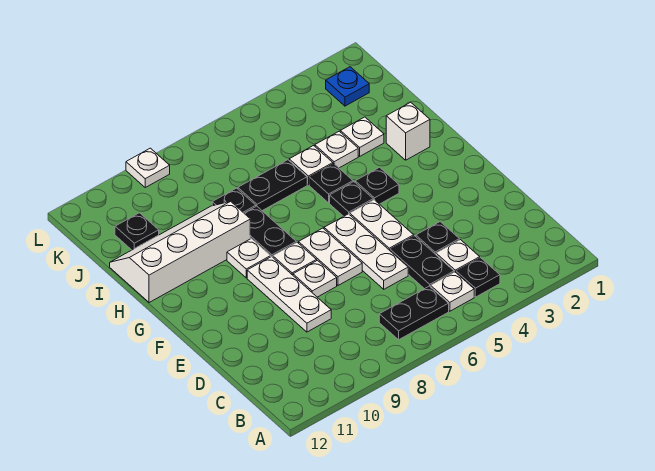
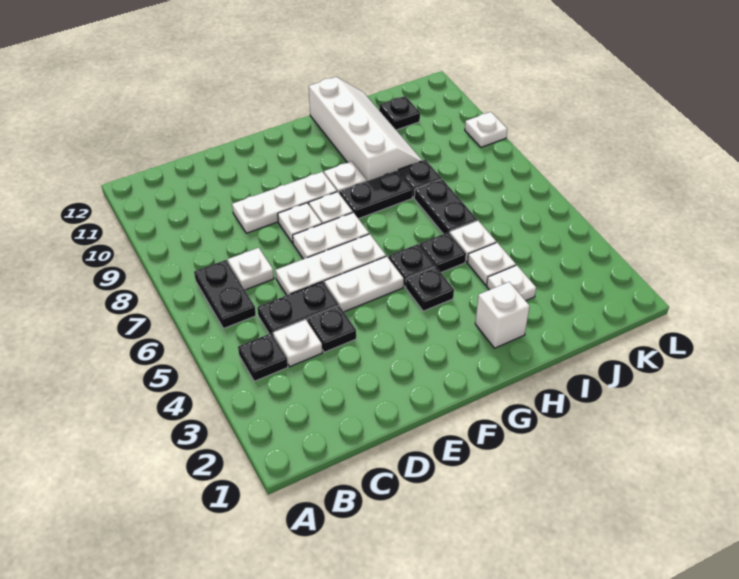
white plate B5 level 1 -> white plate C7 level 1
blue plate K2 level 1 -> none

